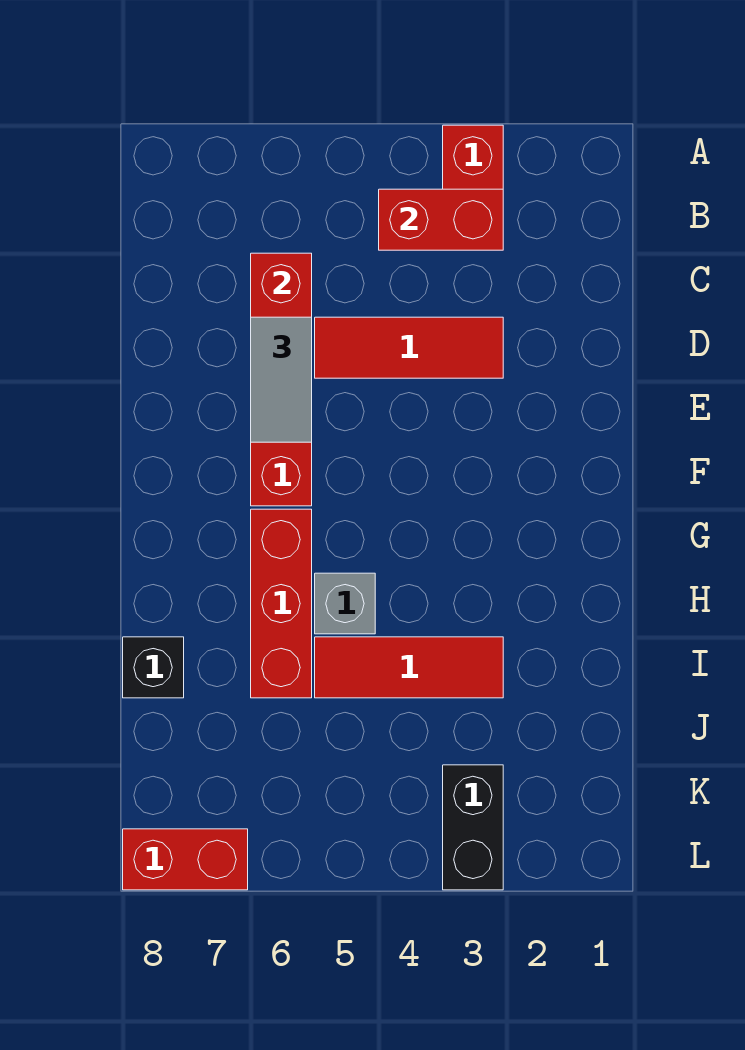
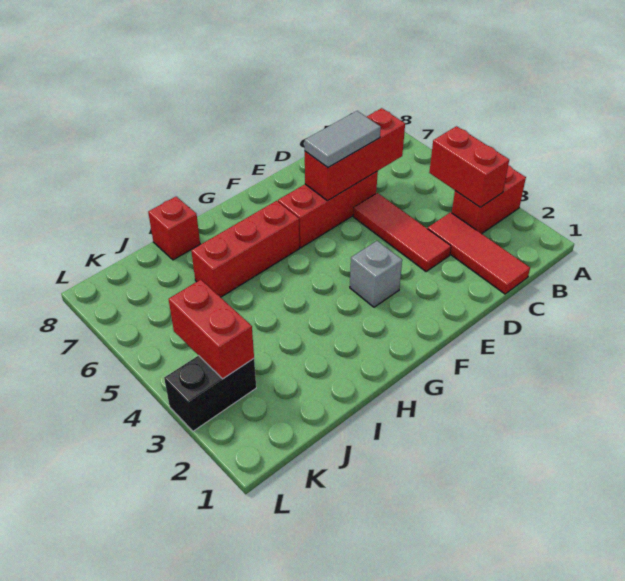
grey brick H5 level 1 -> grey brick F3 level 1
red tile I3:I5 level 1 -> red tile C1:C3 level 1
black brick I8 level 1 -> red brick I8 level 1
red brick L7:L8 level 1 -> red brick K3:K4 level 2

